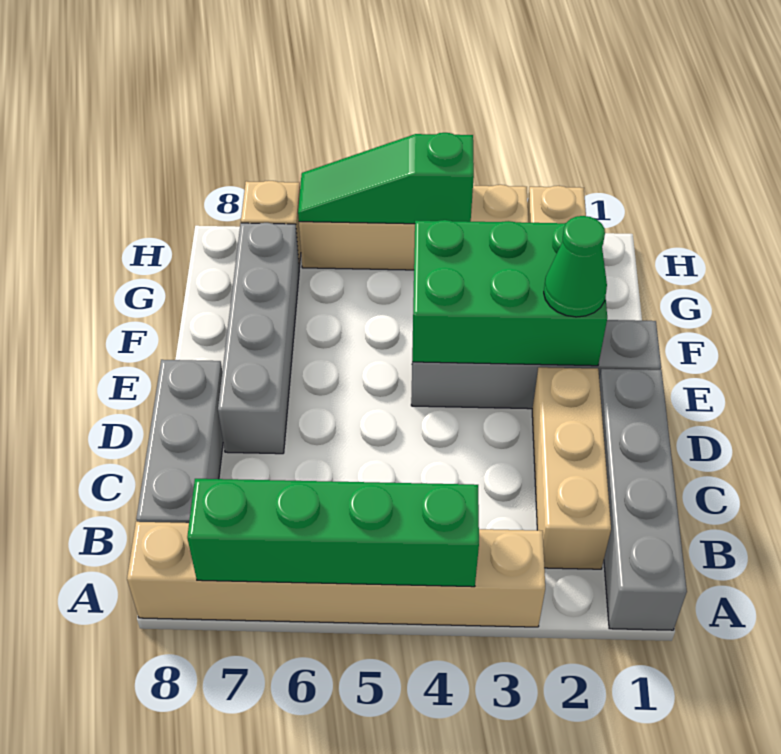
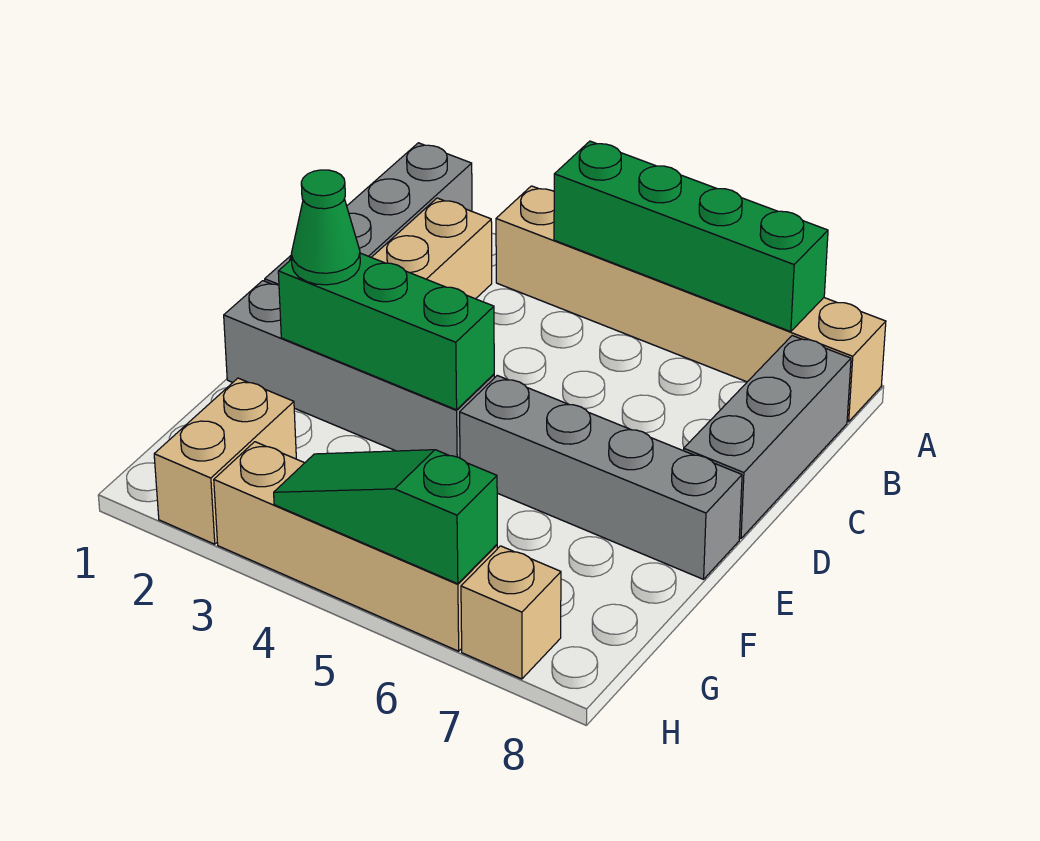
grey brick D7:G7 level 1 -> grey brick E5:E8 level 1
green brick E2:F4 level 2 -> green brick E2:E4 level 2
green slope H4:H6 level 2 top 4 -> green slope H4:H6 level 2 top 6

